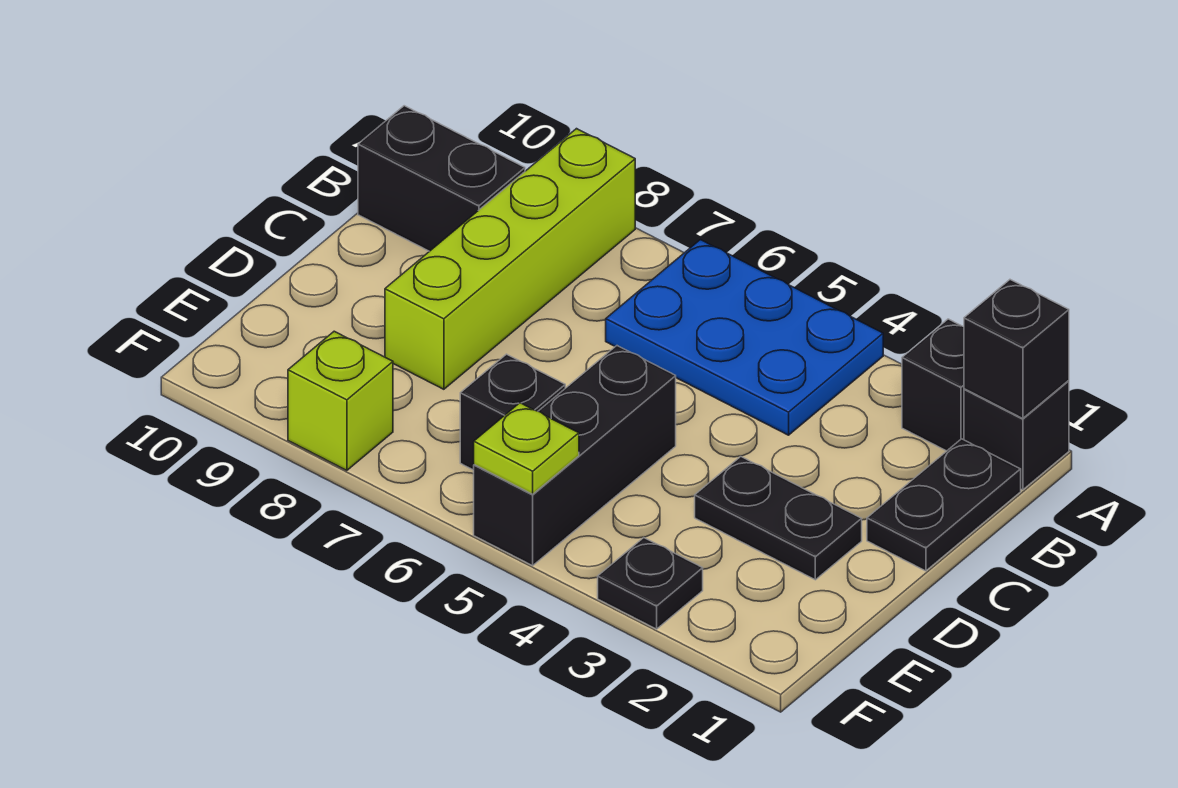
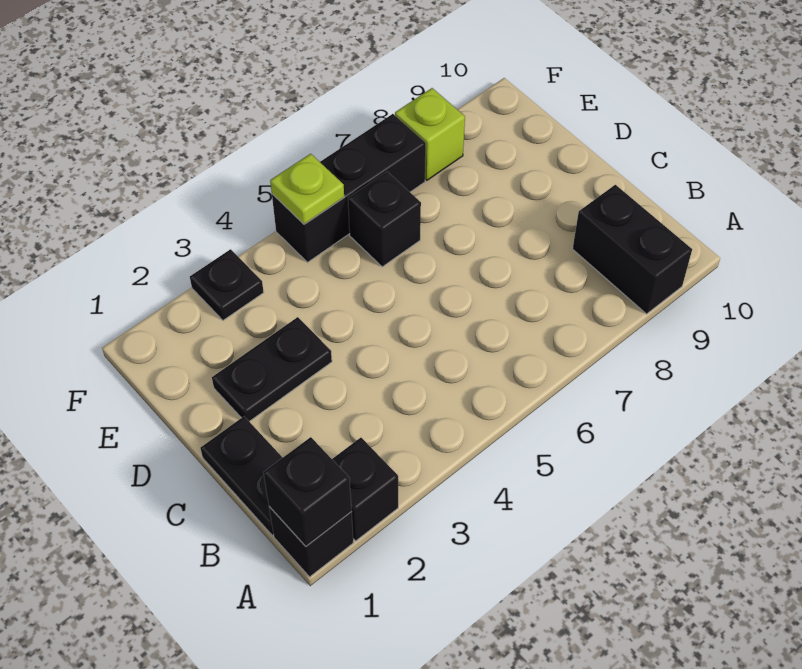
blue plate A4:B6 level 1 -> none
lime brick A8:D8 level 1 -> none
black brick B9:B10 level 1 -> black brick A9:B9 level 1
black brick D5:F5 level 1 -> black brick F5:F7 level 1

